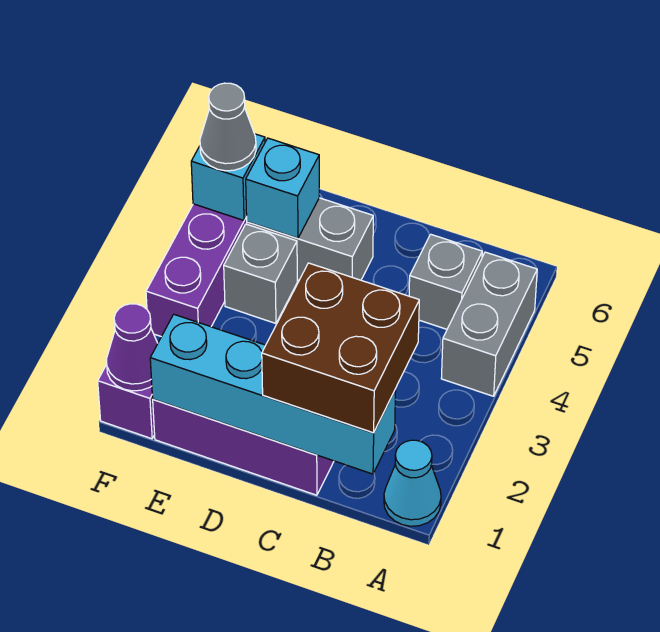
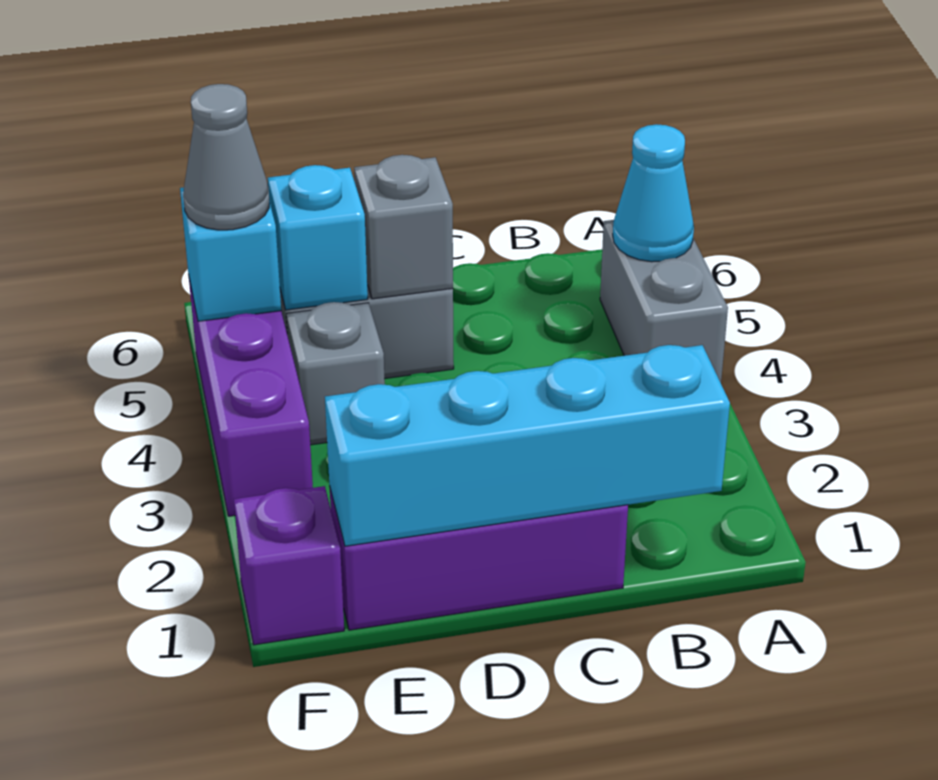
cyan cone A1 level 1 -> cyan cone A5 level 2
brown brick B1:C2 level 3 -> none
grey brick B5 level 1 -> grey brick D5 level 2
purple cone F1 level 2 -> none

